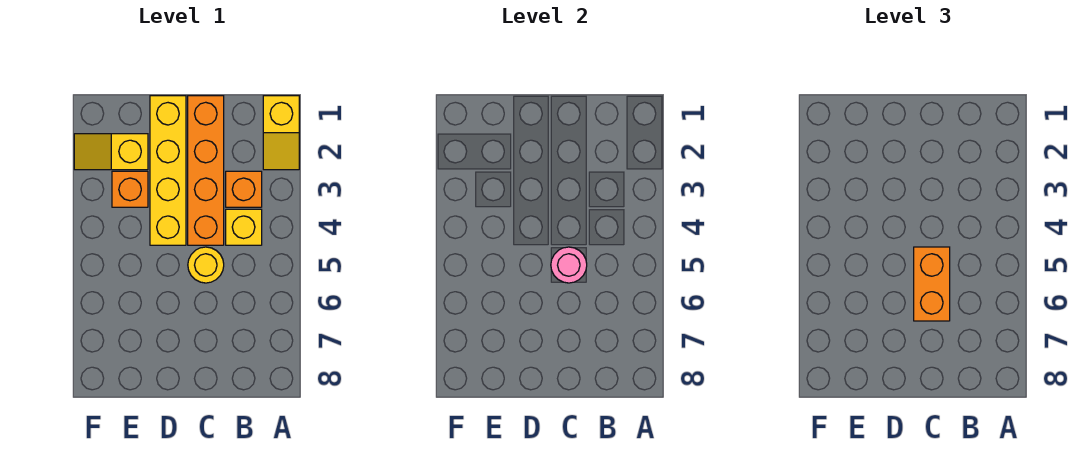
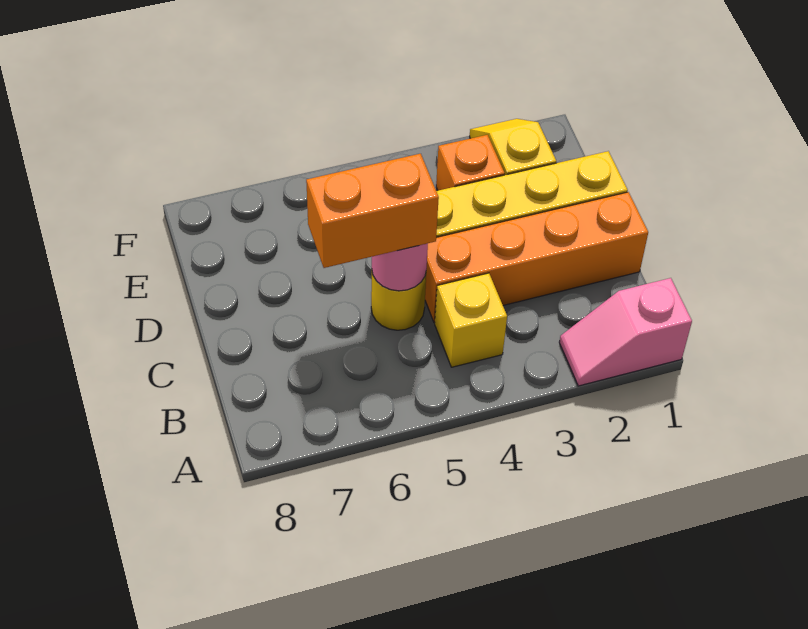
yellow slope A1:A2 level 1 top 1 -> pink slope A1:A2 level 1 top 1
orange brick B3 level 1 -> none

